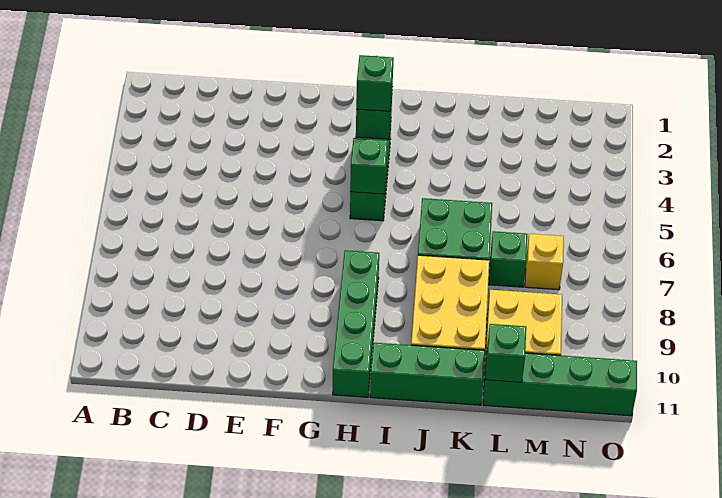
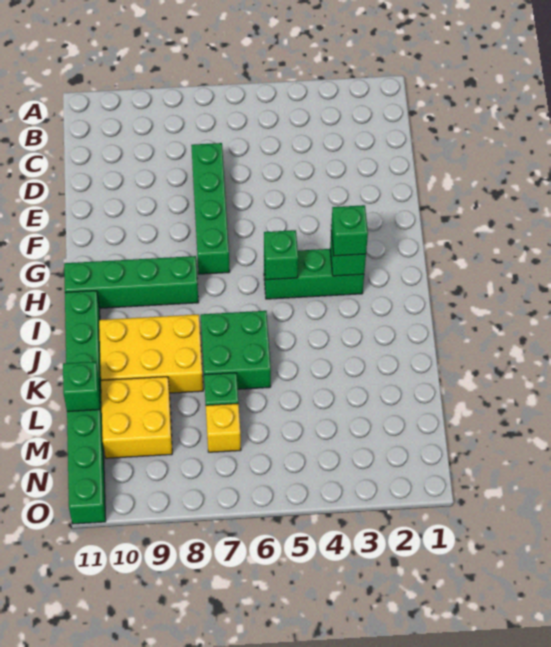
none -> green brick D7:G7 level 1

